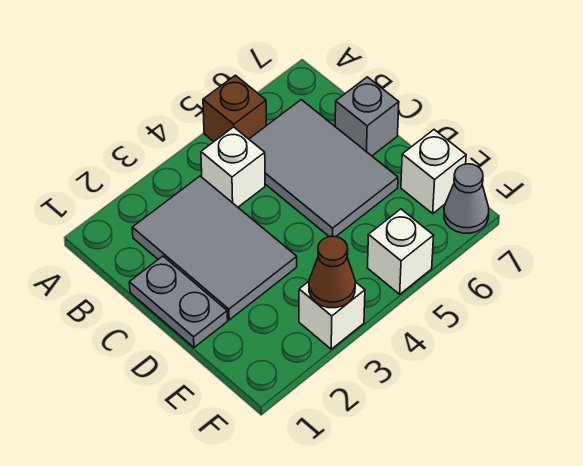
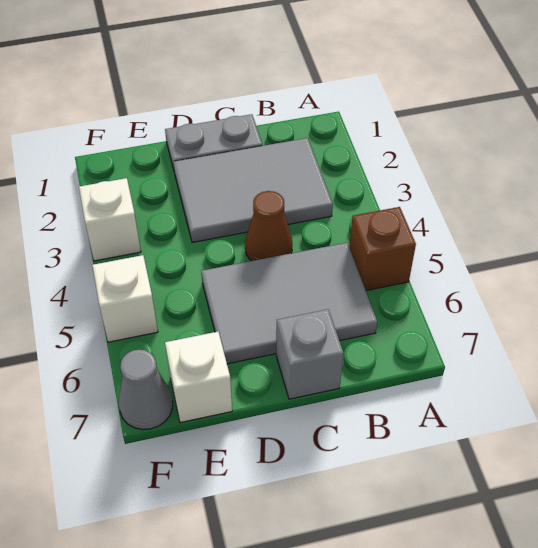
white brick B4 level 1 -> none
brown cone F3 level 2 -> brown cone C4 level 1

